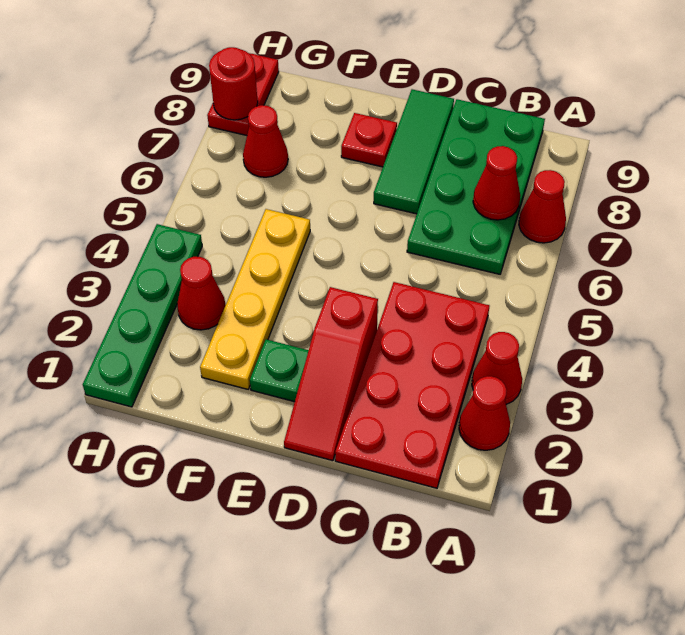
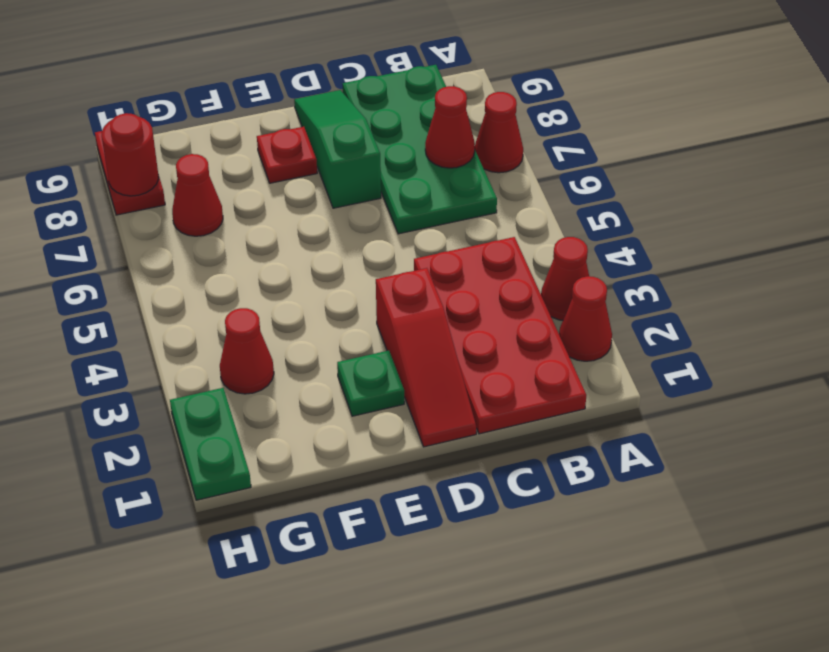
green tile D7:D9 level 1 -> green slope D7:D9 level 1 top 7
yellow plate F2:F5 level 1 -> none
green plate H1:H4 level 1 -> green plate H1:H2 level 1

